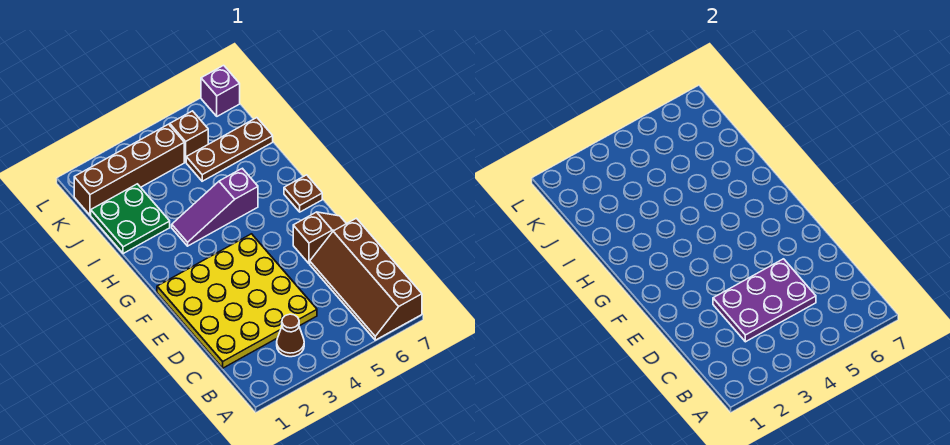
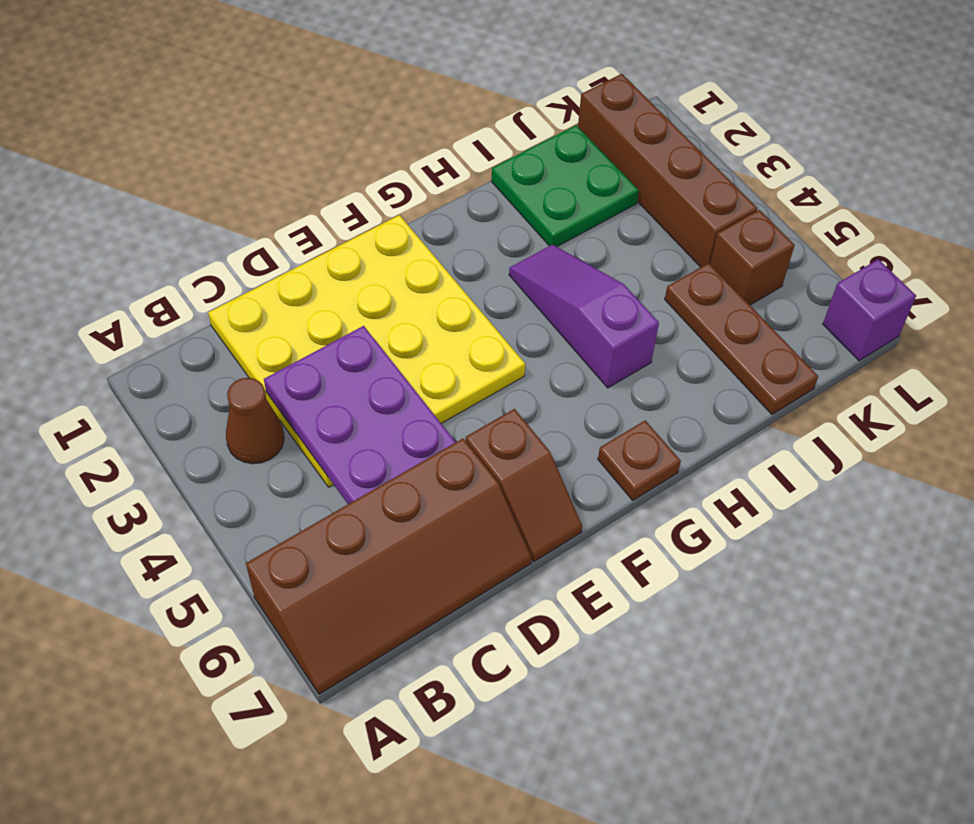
brown slope A6:D7 level 1 top 7 -> brown slope A6:D7 level 1 top 6

